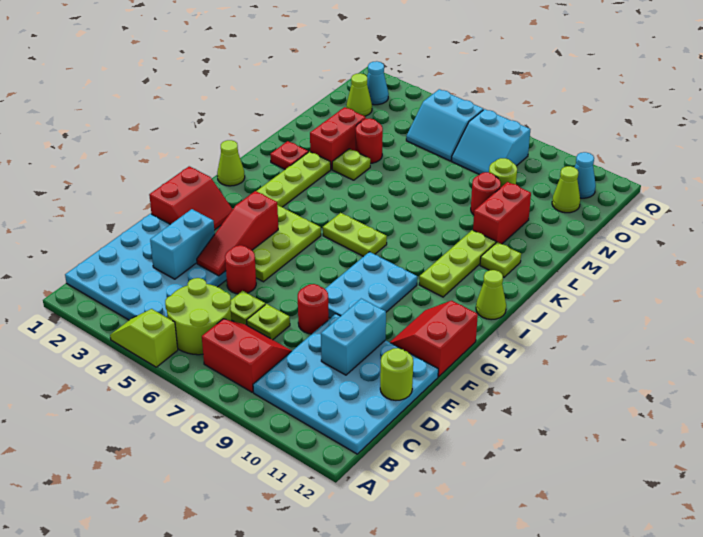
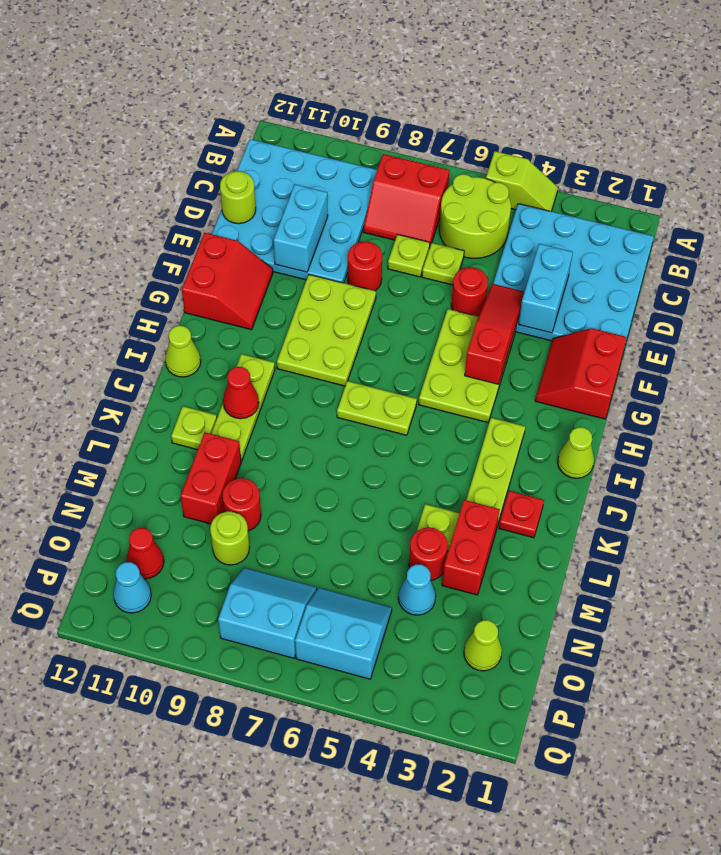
cyan plate F8:H9 level 1 -> lime plate F8:H9 level 1
none -> red cone J10 level 2
lime cone O11 level 1 -> red cone O11 level 1
cyan cone P2 level 1 -> cyan cone N4 level 1

